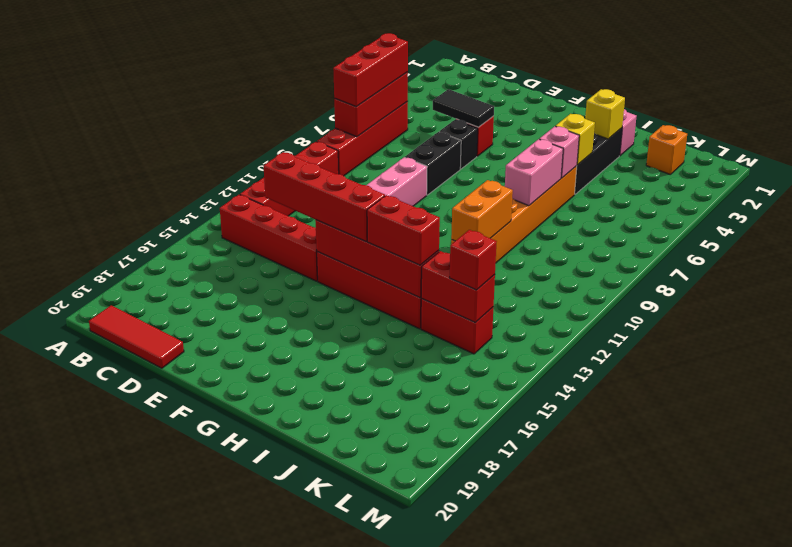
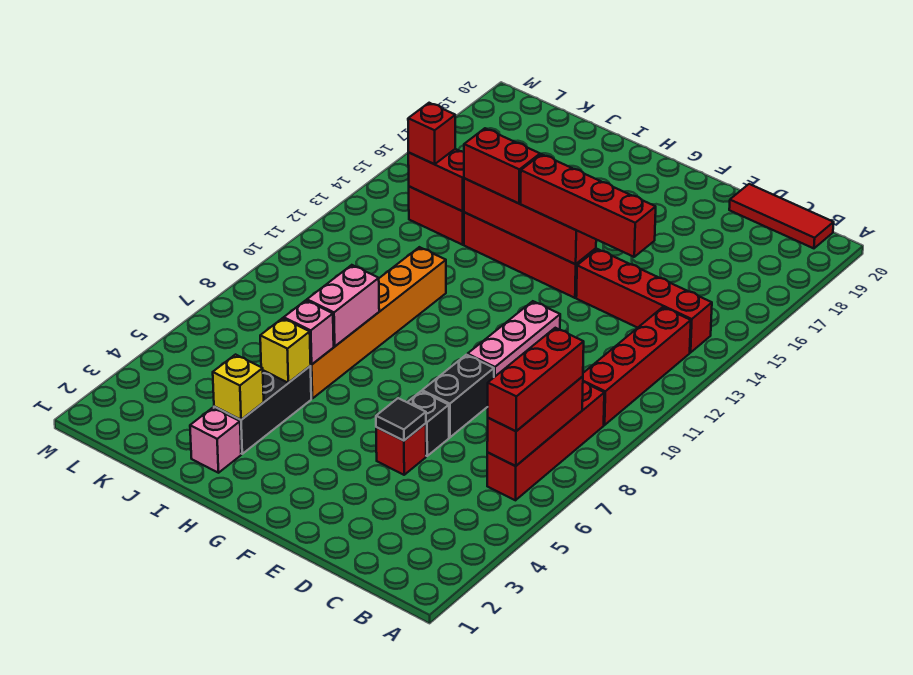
black tile D5:E5 level 2 -> black tile E5 level 2
orange brick I10:I11 level 2 -> none
orange brick K2 level 1 -> none

